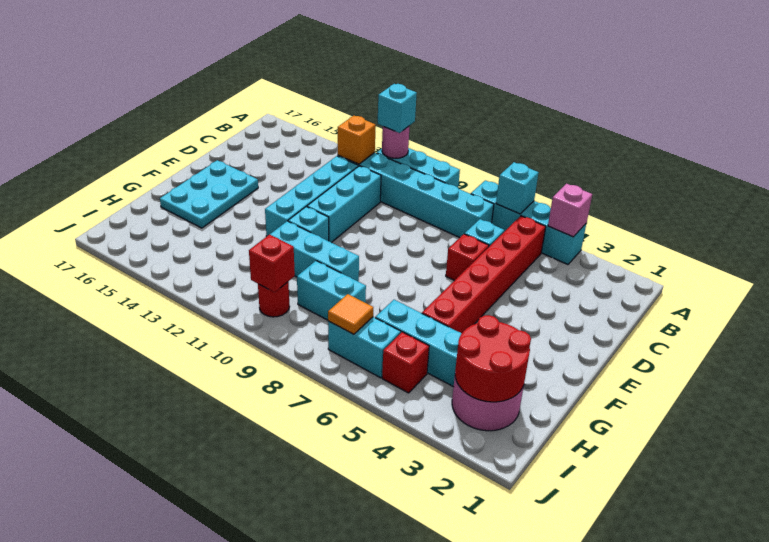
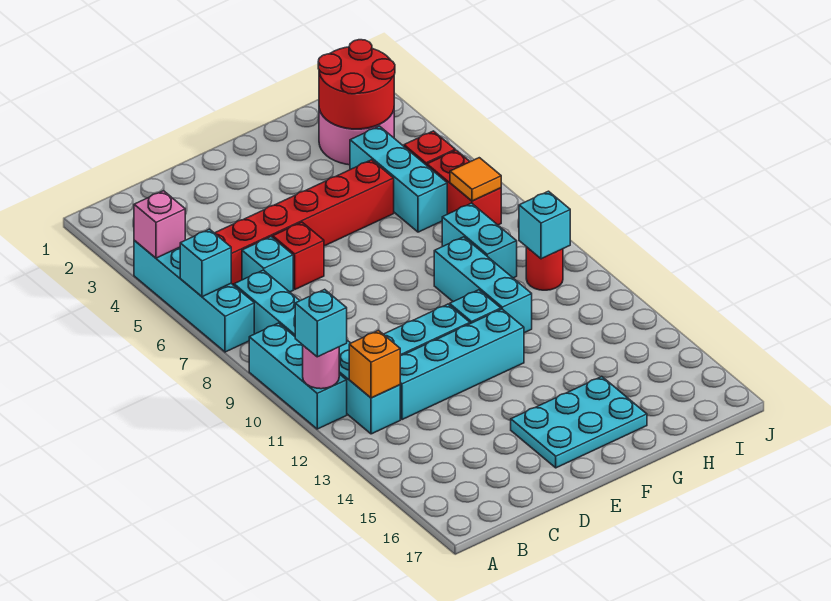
cyan brick I6:I7 level 1 -> red brick I6:I7 level 1
red brick I10 level 2 -> cyan brick I10 level 2

